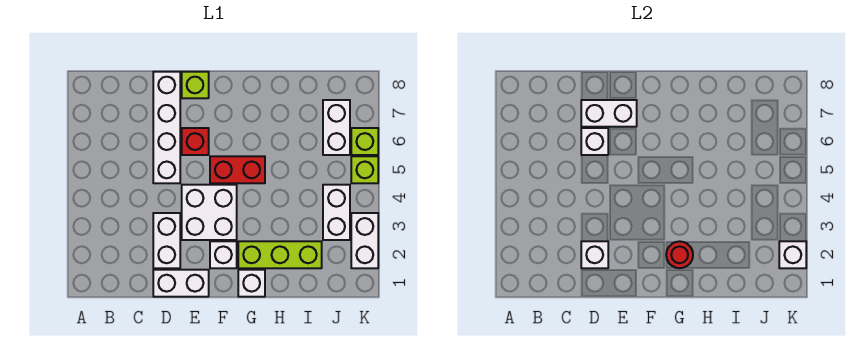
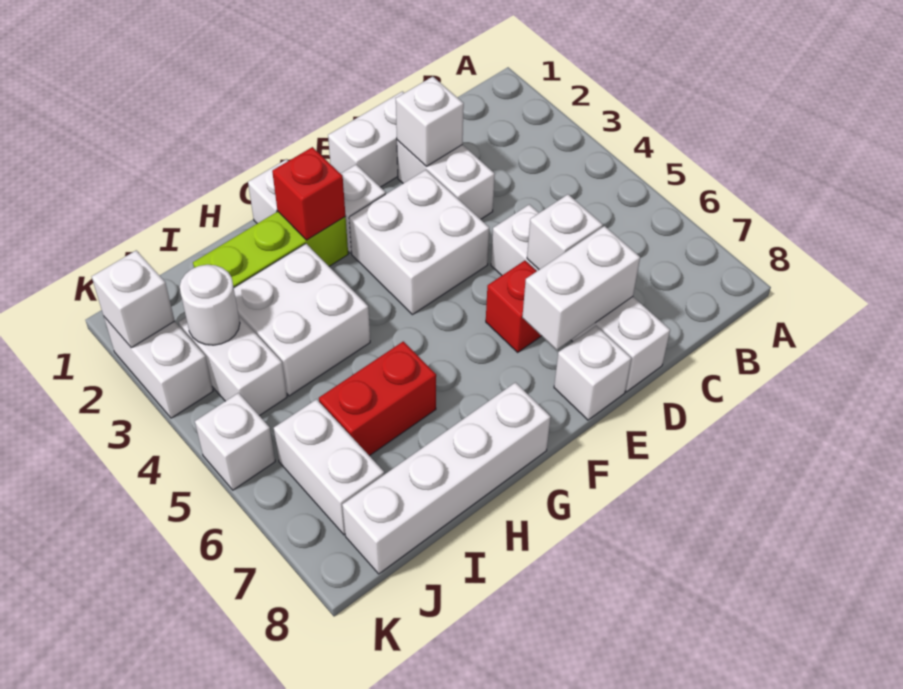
lime brick E8 level 1 -> white brick E8 level 1
red brick F5:G5 level 1 -> red brick H6:I6 level 1
red round brick G2 level 2 -> red brick G2 level 2
none -> white brick G8:J8 level 1
none -> white brick H3:I4 level 1
none -> white round brick J3 level 2
lime brick K5 level 1 -> white brick K5 level 1
lime brick K6 level 1 -> none

